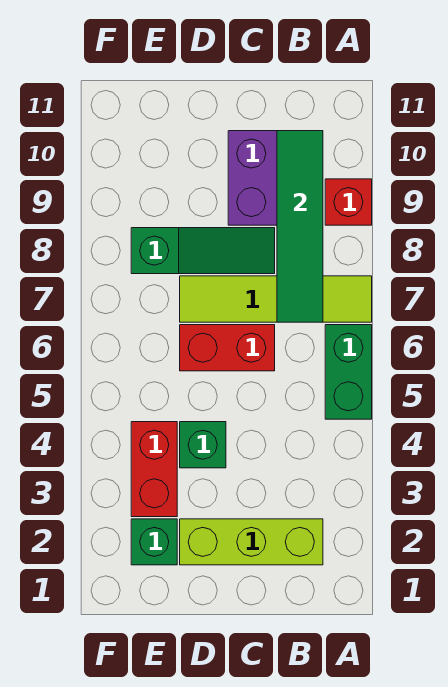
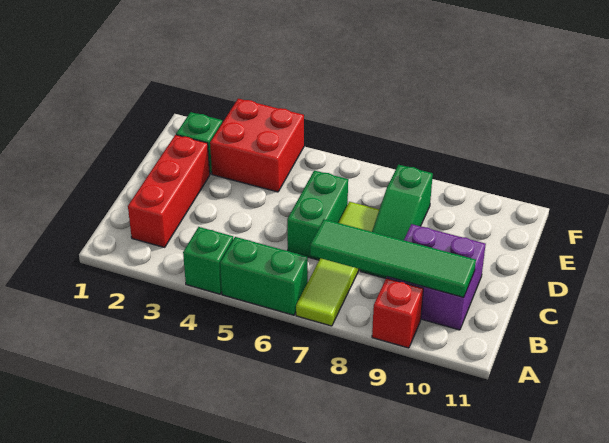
lime brick B2:D2 level 1 -> red brick B2:D2 level 1
red brick C6:D6 level 1 -> green brick C6:D6 level 1
green brick D4 level 1 -> green brick A4 level 1
red brick E3:E4 level 1 -> red brick E3:F4 level 1

